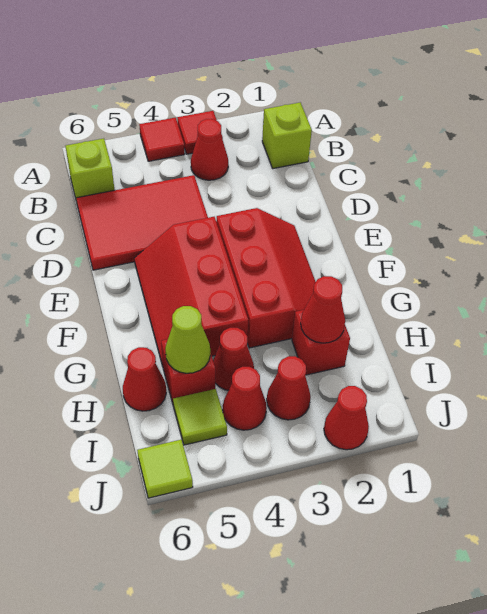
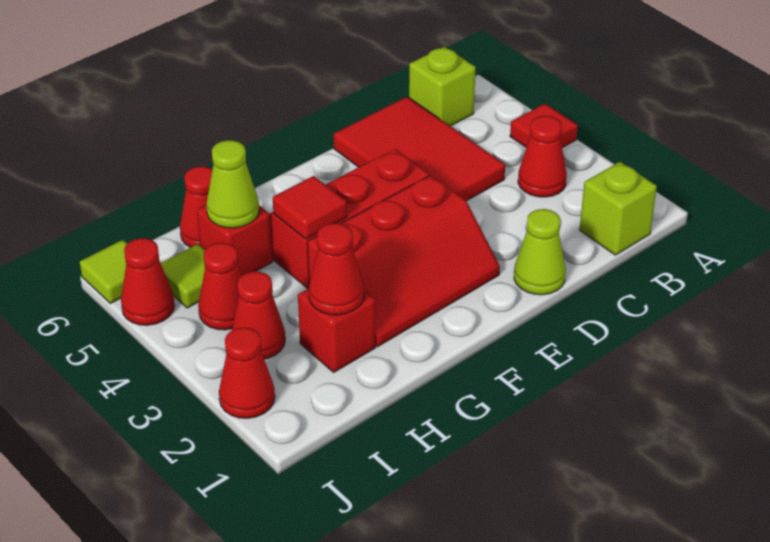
red tile A3 level 1 -> red tile G4 level 2
none -> lime cone D1 level 1
red cone H4 level 1 -> red cone J5 level 1

